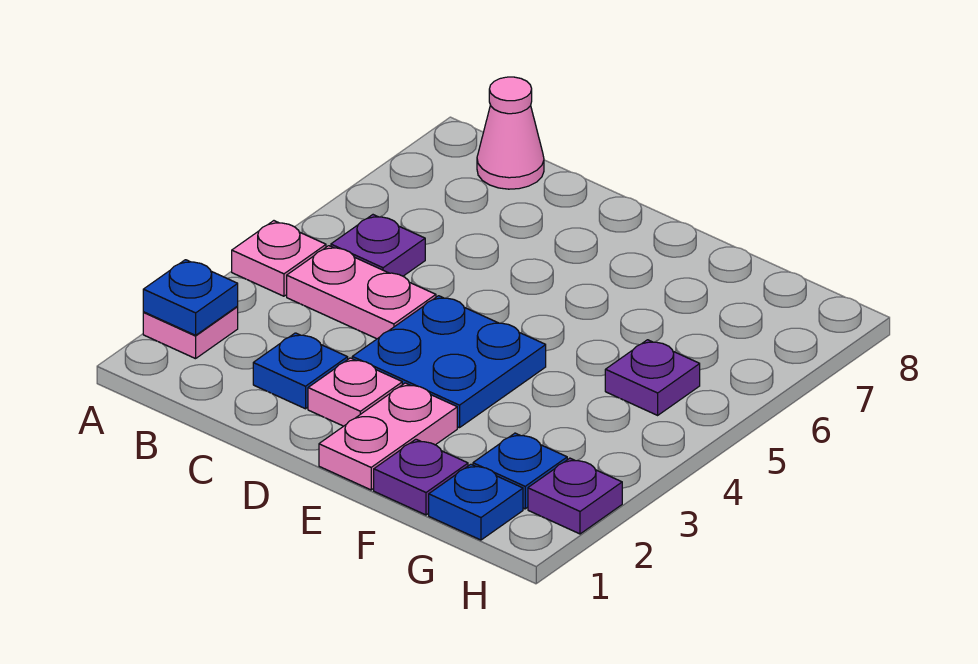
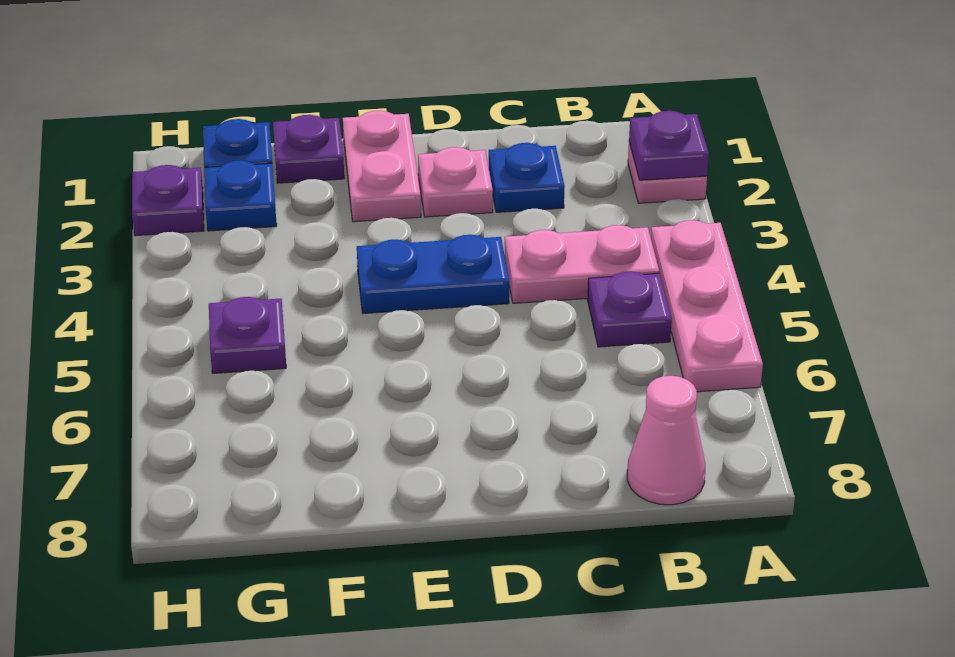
blue plate A2 level 2 -> purple plate A2 level 2
pink plate A4 level 1 -> pink plate A4:A6 level 1
blue plate D3:E4 level 1 -> blue plate D4:E4 level 1

